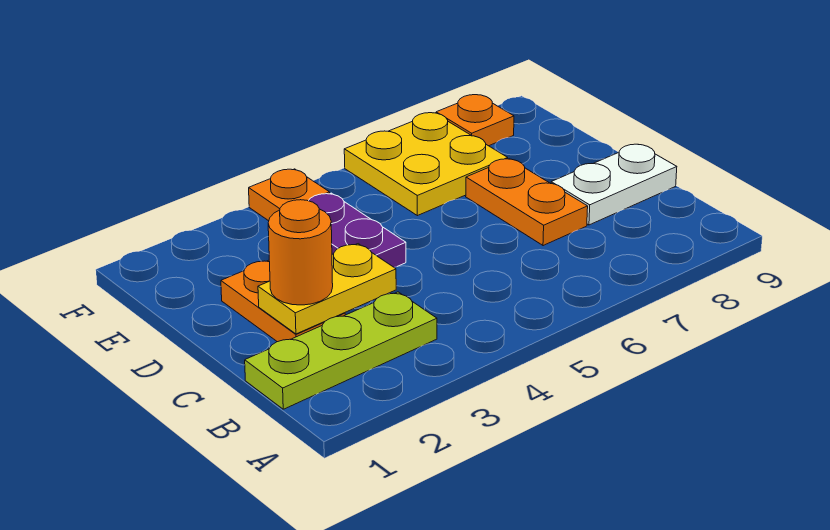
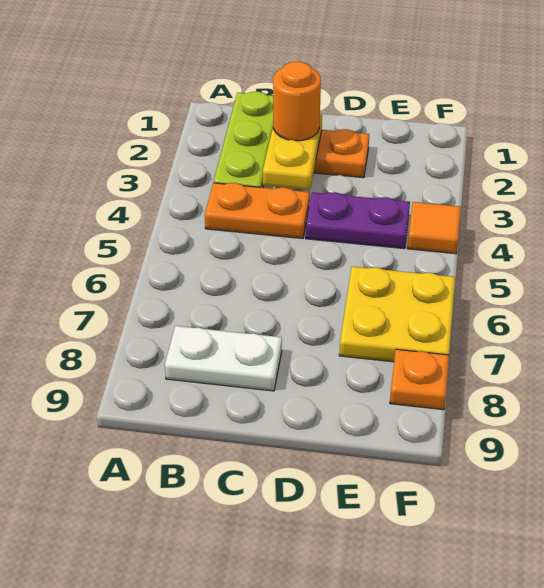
orange plate C7:D7 level 1 -> orange plate B4:C4 level 1
white plate C8:C9 level 1 -> white plate B8:C8 level 1
orange plate F4 level 1 -> orange tile F4 level 1

